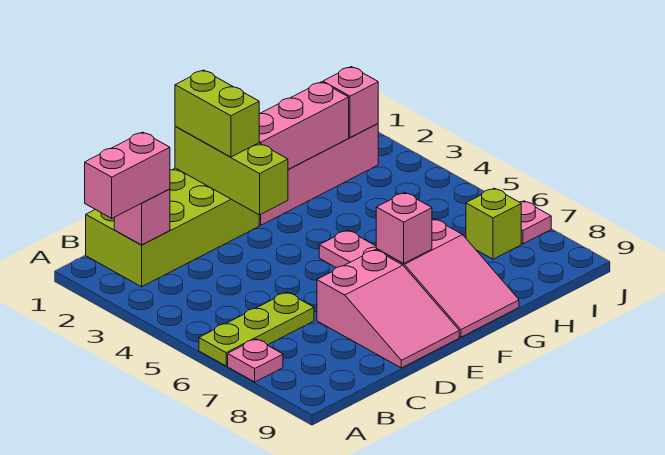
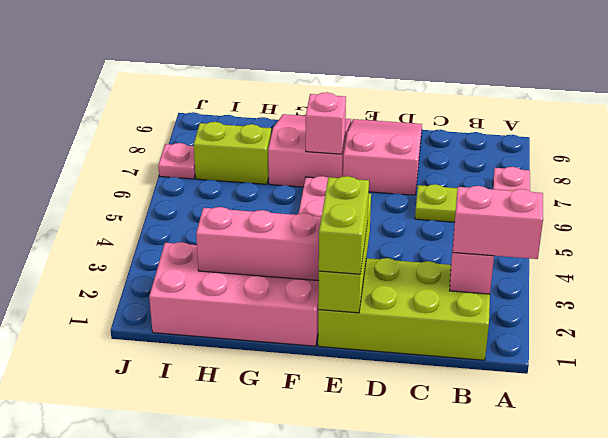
pink brick I2 level 2 -> none
lime brick I7 level 1 -> lime brick H7:I7 level 1

